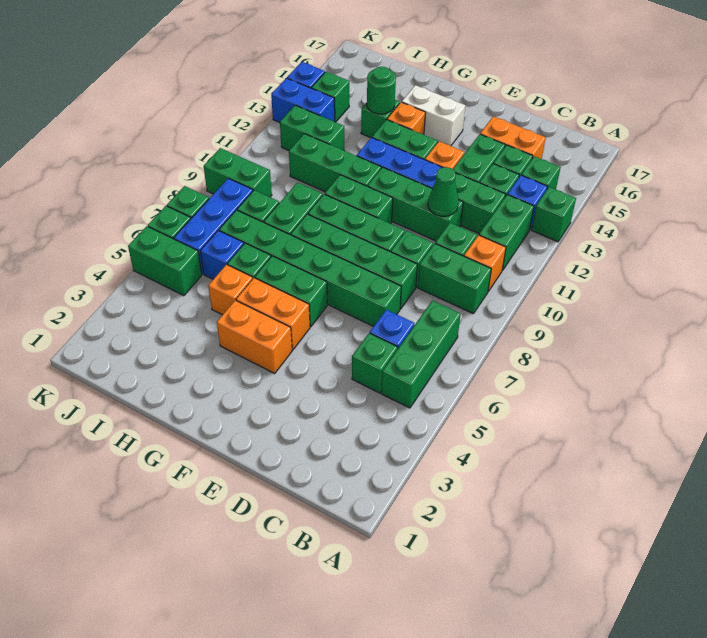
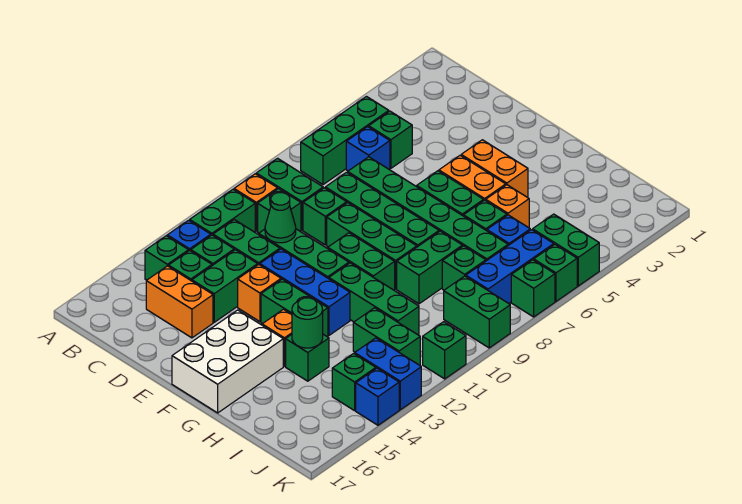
green brick A13 level 1 -> green brick K11 level 1
white brick F15:G15 level 1 -> white brick F15:G17 level 1

